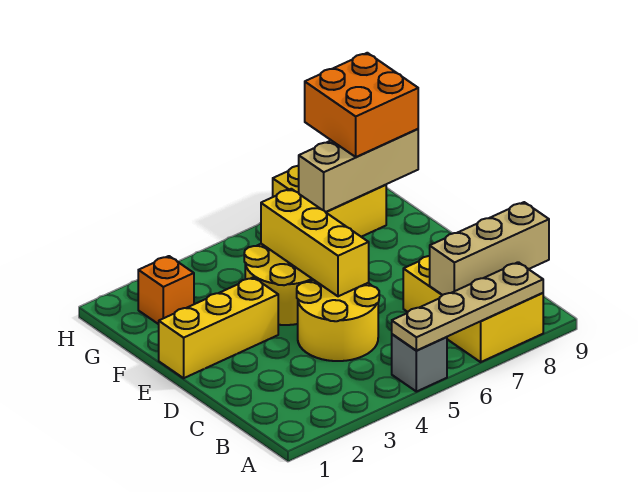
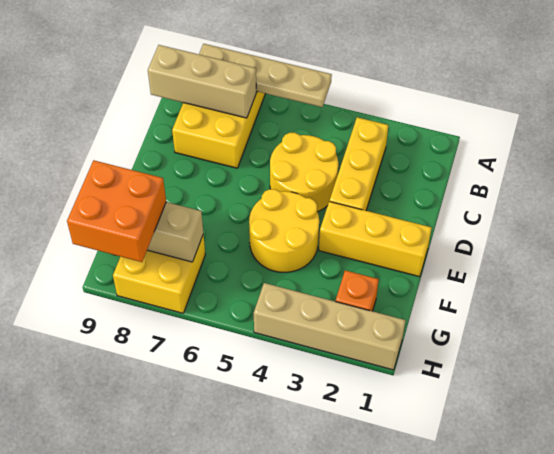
grey brick A5 level 1 -> none
yellow brick D5:F5 level 2 -> yellow brick B3:D3 level 1
none -> tan brick H1:H4 level 1

